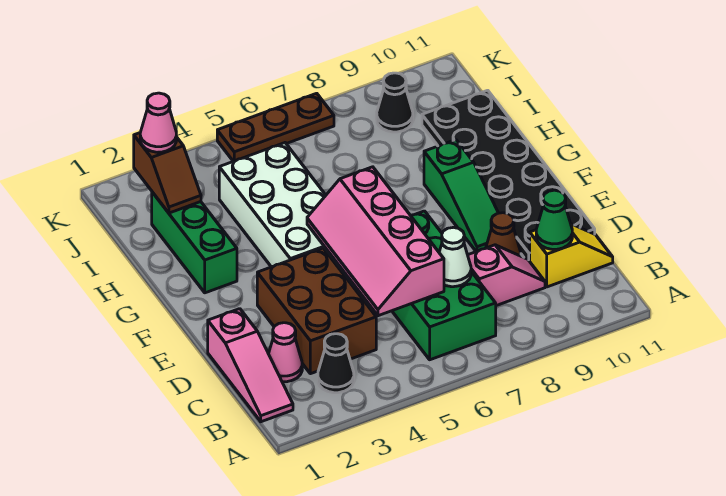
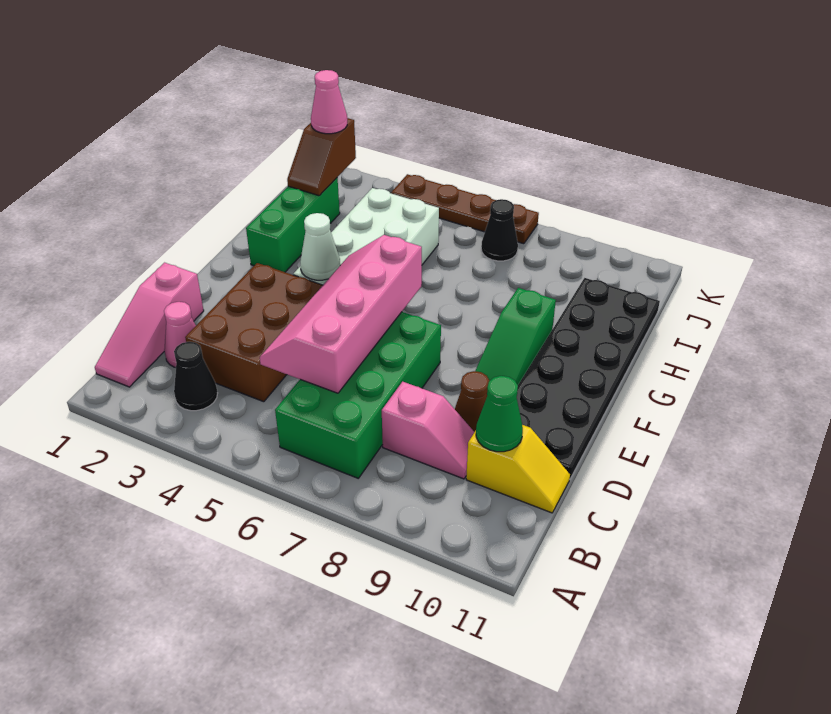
white cone C7 level 2 -> white cone F4 level 2
black cone J9 level 1 -> black cone J7 level 1
brown plate K5:K7 level 1 -> brown plate K4:K7 level 1

